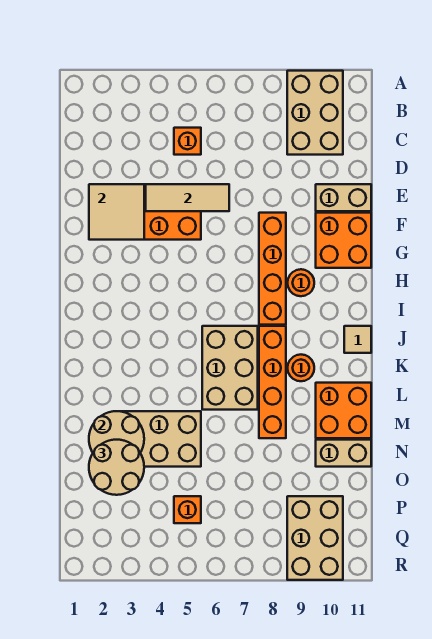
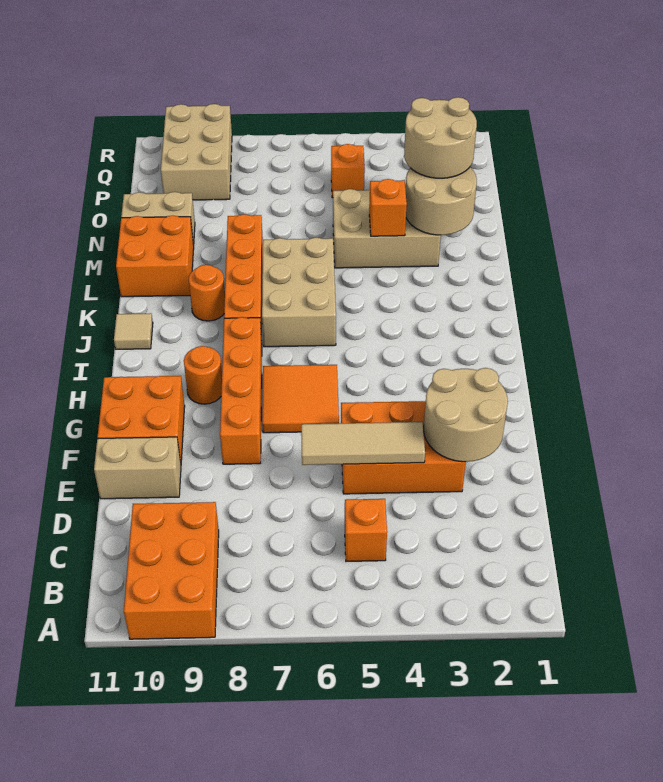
tan brick A9:C10 level 1 -> orange brick A9:C10 level 1
tan tile E2:F3 level 2 -> tan round brick E2:F3 level 2
none -> orange tile G6:H7 level 1
none -> orange brick M4 level 2

